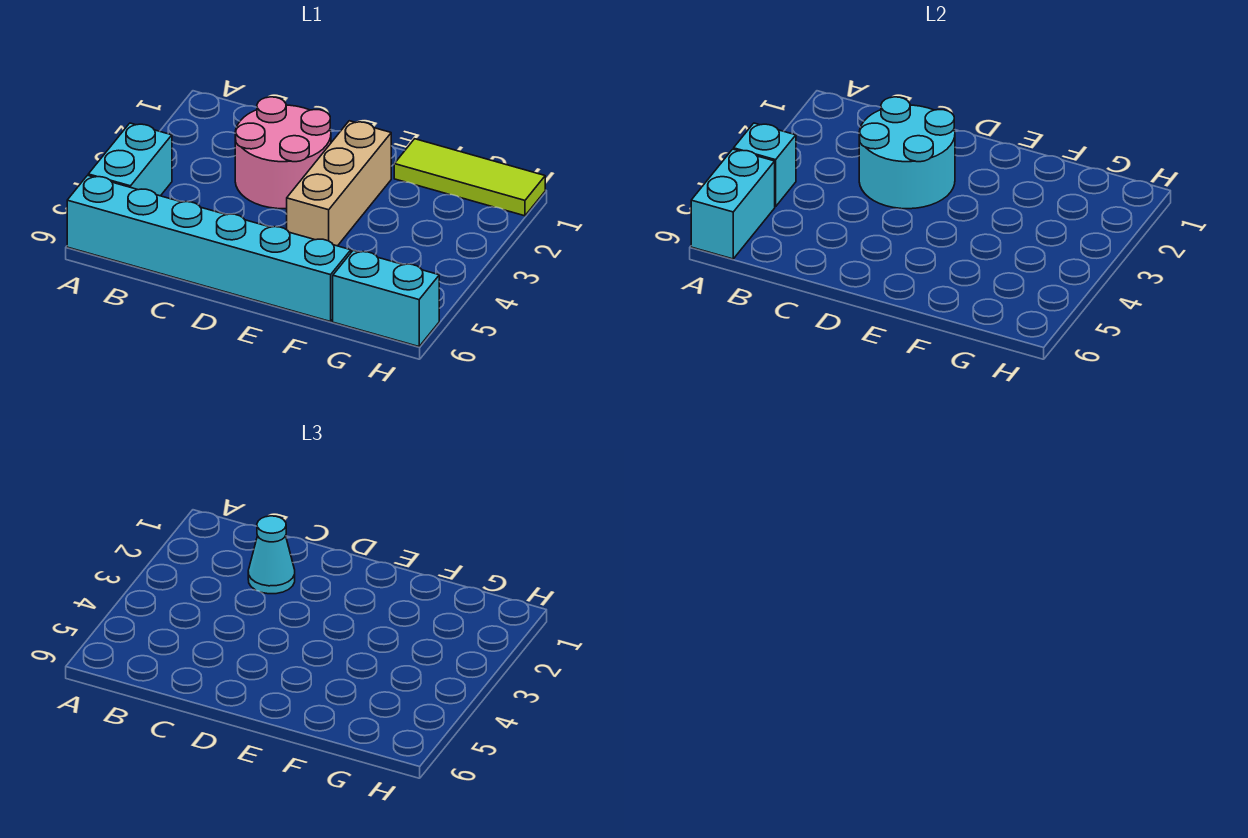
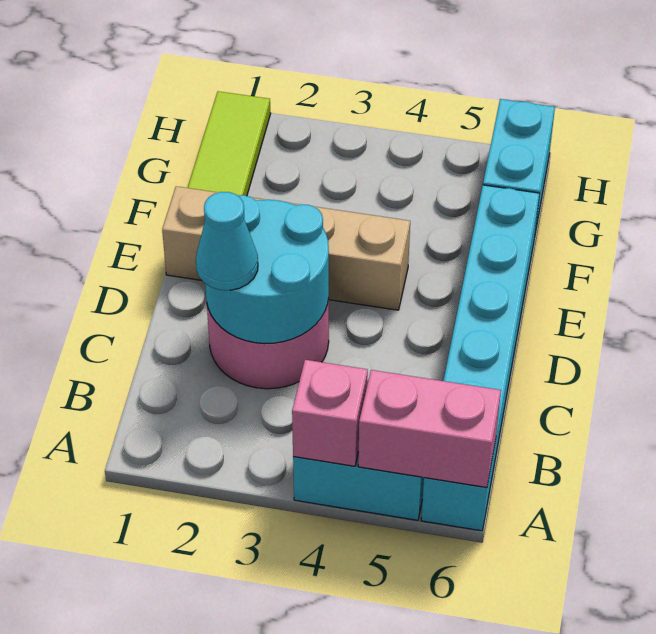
cyan brick A4 level 2 -> pink brick A4 level 2
cyan brick A5:A6 level 2 -> pink brick A5:A6 level 2
tan brick E2:E4 level 1 -> tan brick E1:E4 level 1

